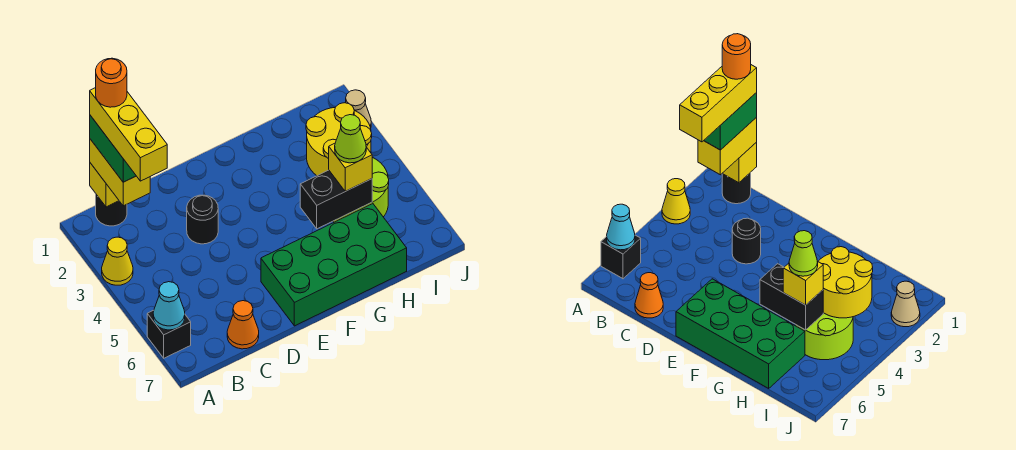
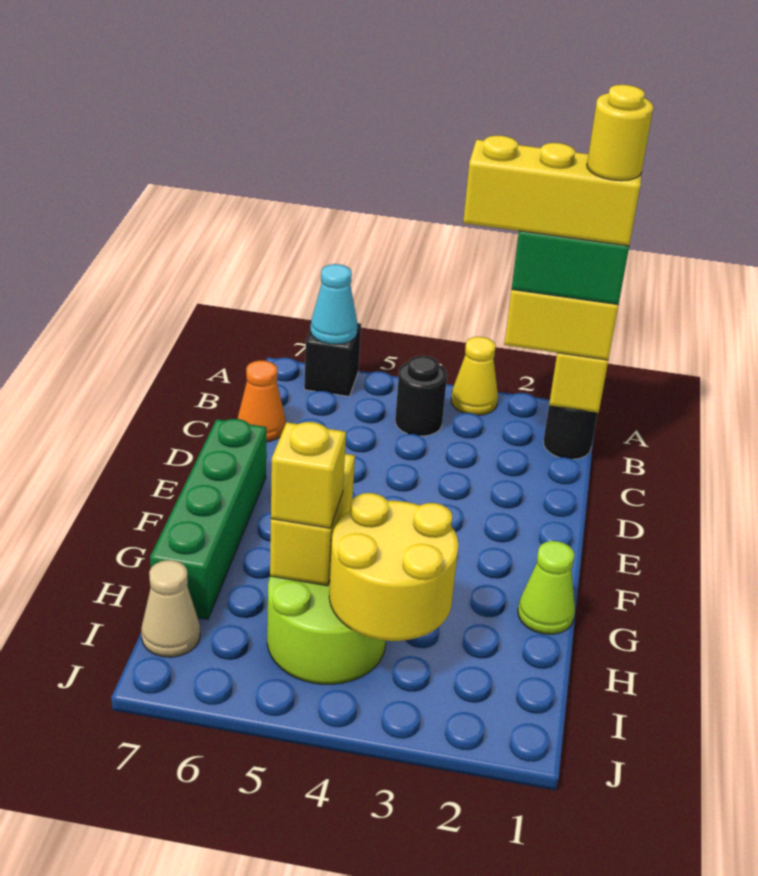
orange round brick B1 level 6 -> yellow round brick B1 level 6
black round brick D3 level 1 -> black round brick B4 level 1
green brick E6:H7 level 1 -> green brick E7:H7 level 1
black brick G5:H5 level 2 -> yellow brick G5:H5 level 2
lime cone H5 level 4 -> lime cone G1 level 1
tan cone J2 level 1 -> tan cone I7 level 1

